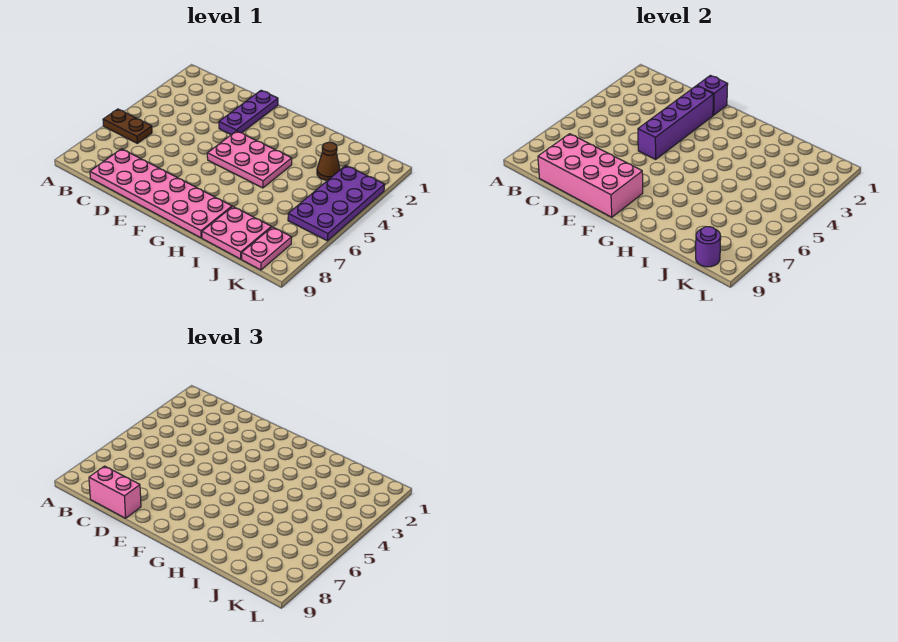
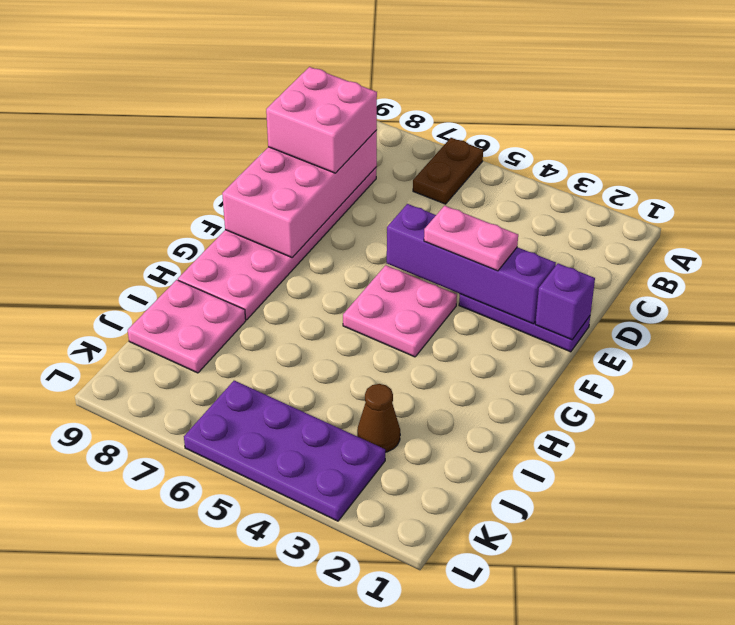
pink brick C9:D9 level 3 -> pink brick C8:D9 level 3
pink plate F4:H5 level 1 -> pink plate F4:G5 level 1
pink plate K8:K9 level 1 -> pink plate E3:E4 level 3
purple round brick K9 level 2 -> none

